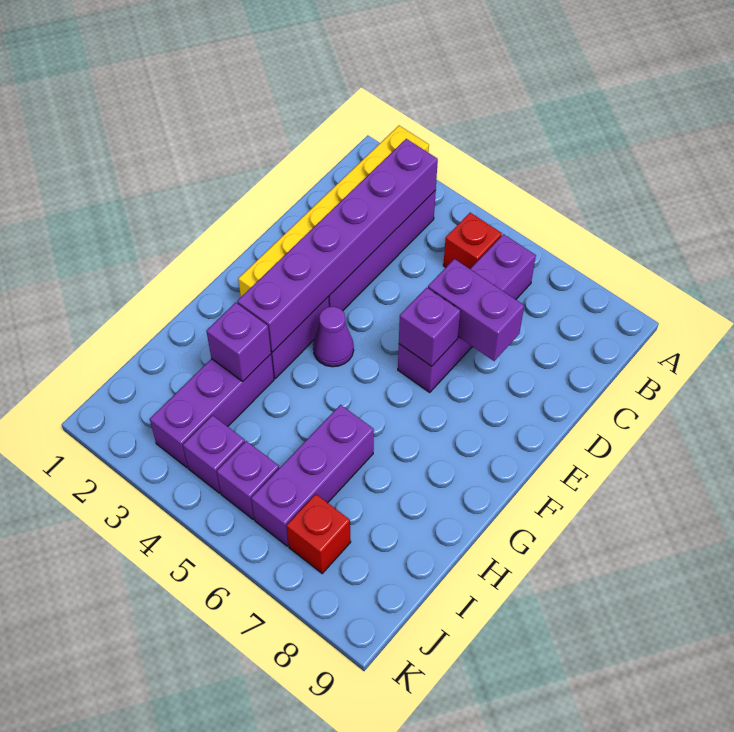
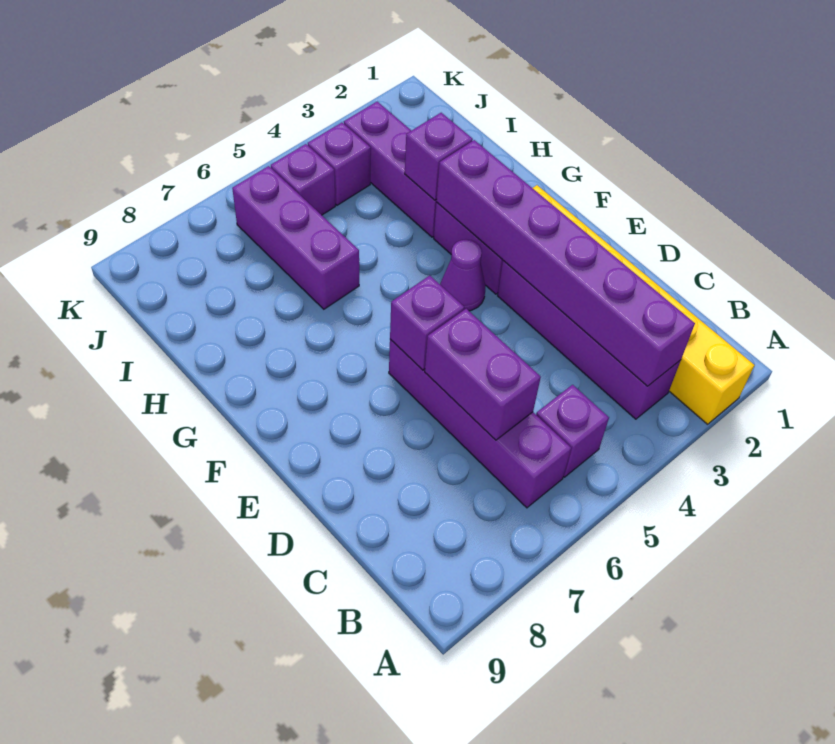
red brick B5 level 1 -> purple brick B5 level 1
purple brick D6:D7 level 2 -> purple brick C6:D6 level 2
red brick J7 level 1 -> none

